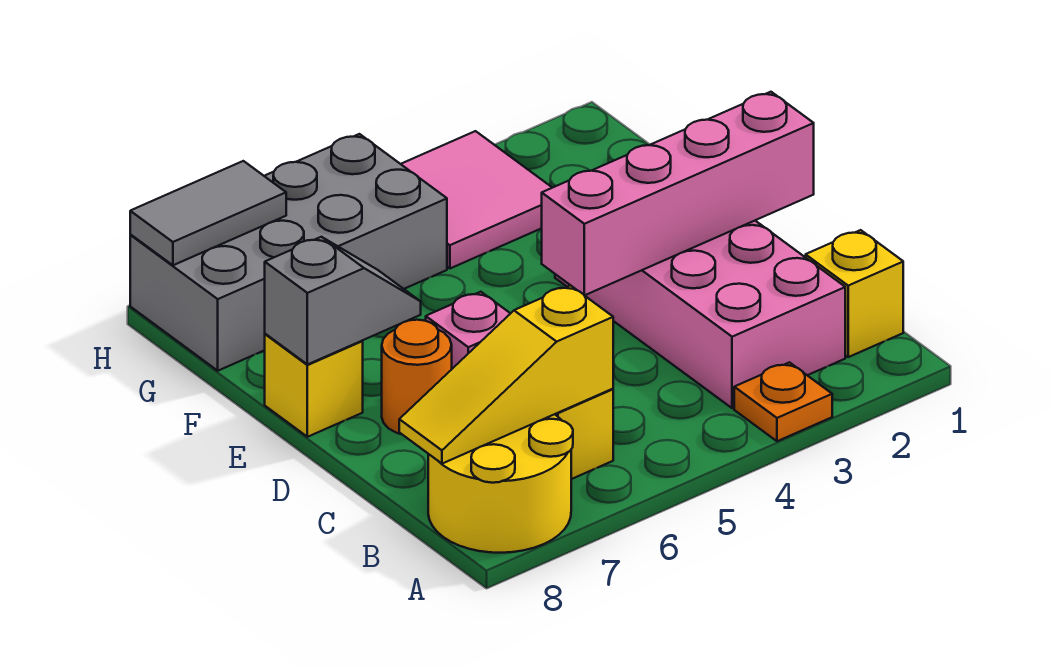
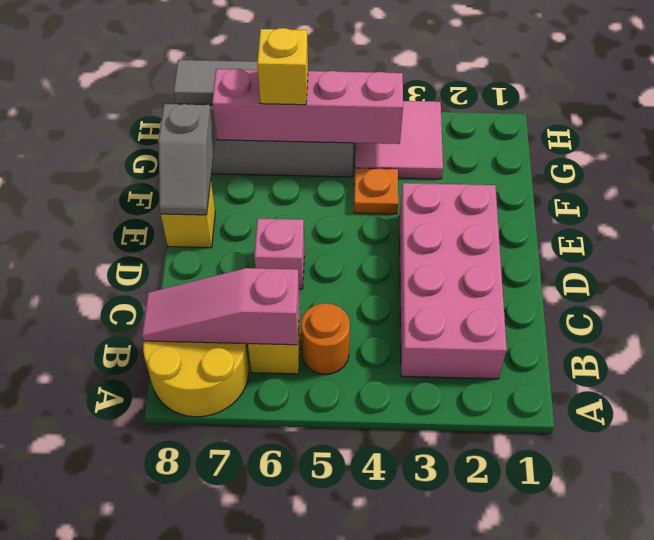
orange plate A3 level 1 -> orange plate F4 level 1
yellow brick B1 level 1 -> yellow brick G6 level 3
yellow slope B6:B8 level 2 top 6 -> pink slope B6:B8 level 2 top 6
pink brick D1:D4 level 2 -> pink brick G4:G7 level 2
orange round brick D7 level 1 -> orange round brick B5 level 1
grey slope E7:E8 level 2 top 8 -> grey slope E8:F8 level 2 top F

